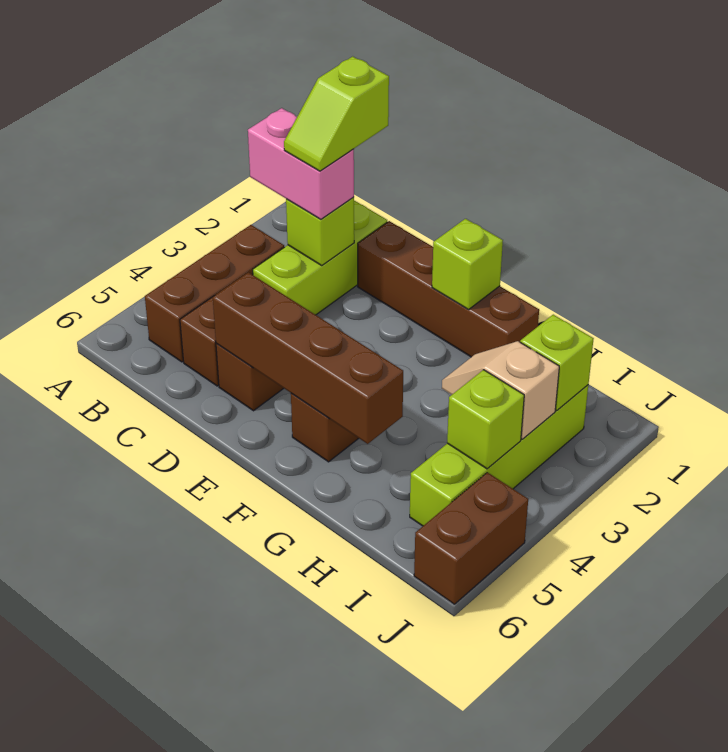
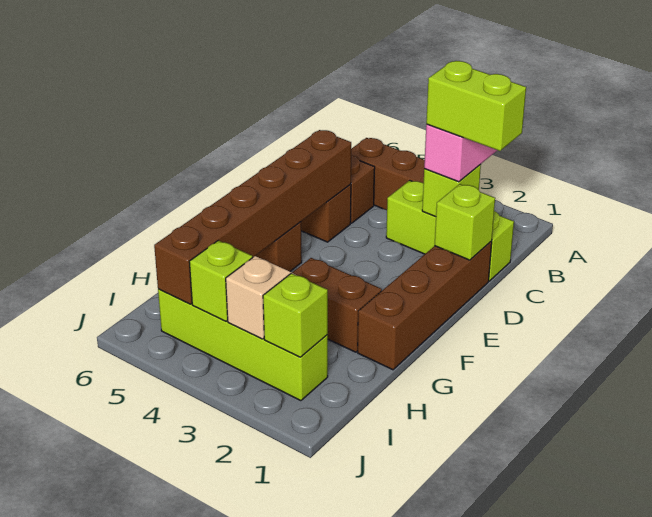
lime slope C1:C2 level 4 top 1 -> lime brick C1:C2 level 4
brown brick D5:G5 level 2 -> brown brick D5:I5 level 2
lime brick F1 level 2 -> lime brick D1 level 2
brown brick J5:J6 level 1 -> brown brick G2:G3 level 1

